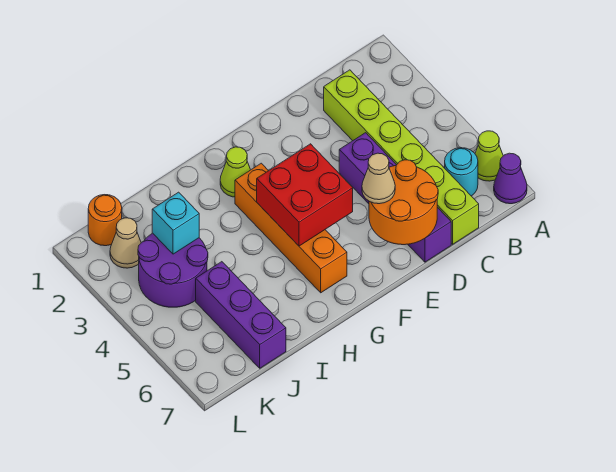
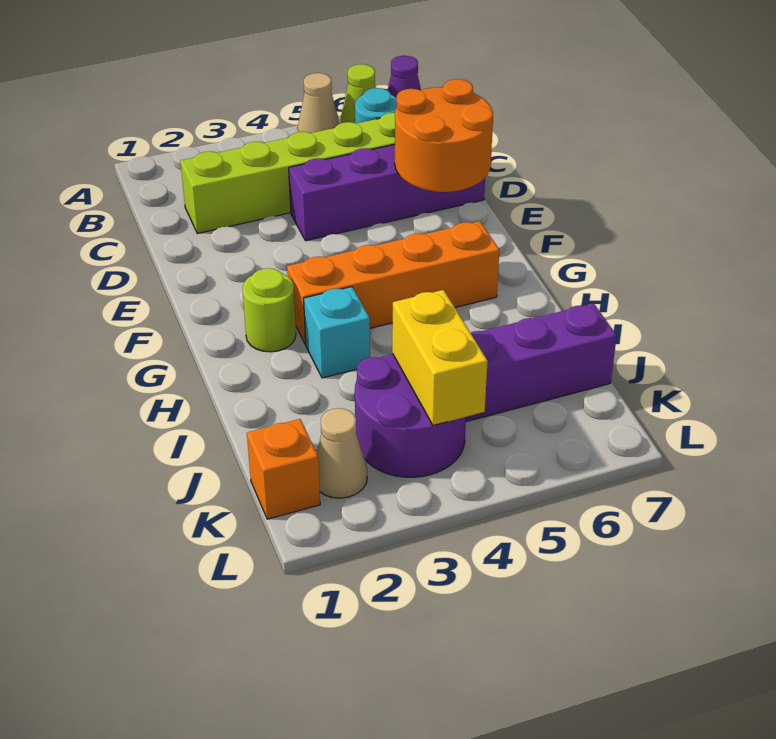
tan cone E6 level 3 -> tan cone A5 level 1
red brick F4:G5 level 2 -> none
lime cone G2 level 1 -> lime round brick G2 level 1
cyan brick J3 level 2 -> cyan brick H3 level 1
none -> yellow brick J4:K4 level 2
orange round brick K1 level 1 -> orange brick K1 level 1

